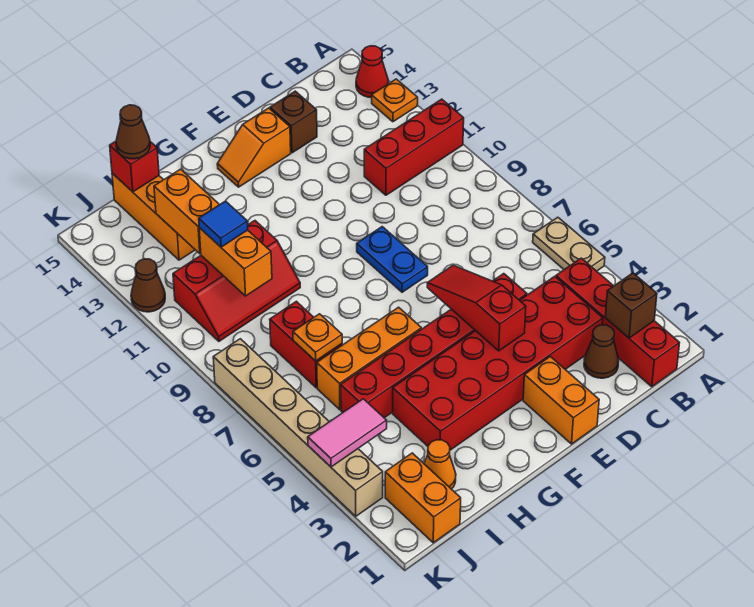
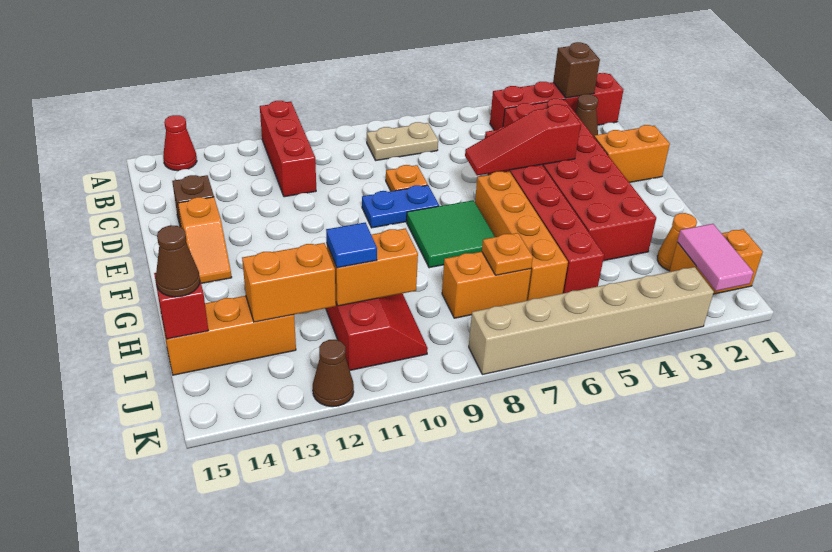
tan plate A5:A6 level 1 -> tan plate B7:B8 level 1
orange plate A13 level 1 -> orange plate D8 level 1
none -> green tile F7:G8 level 1
orange brick G6:I6 level 1 -> orange brick F6:I6 level 1
red brick I7:I8 level 1 -> orange brick I7:I8 level 1
pink tile J4:K4 level 2 -> pink tile J2:K2 level 2

